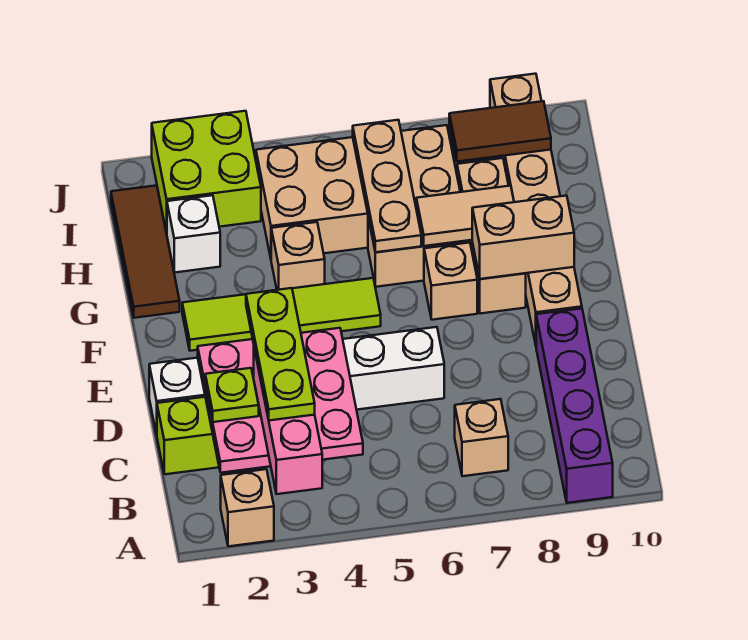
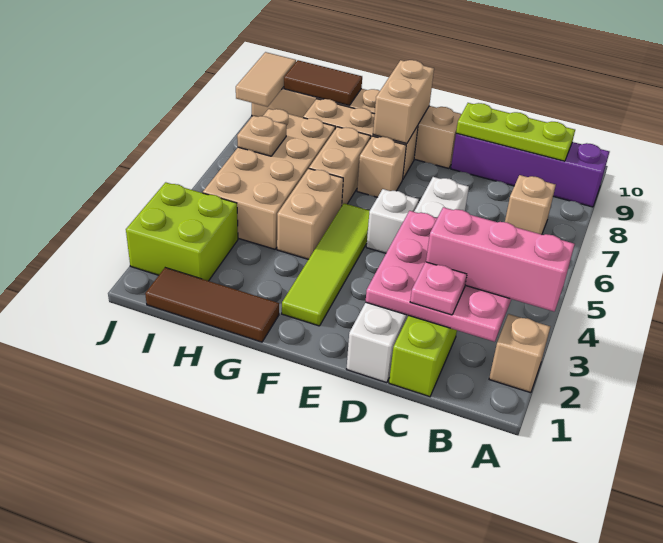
lime plate B3:D3 level 4 -> lime plate B9:D9 level 2
lime plate C2 level 3 -> pink plate C2 level 3
tan brick G4 level 1 -> tan brick G4:G5 level 1
tan plate G6:I6 level 2 -> tan plate I6 level 2
tan tile G7:G8 level 2 -> tan tile J8:J9 level 2
white brick H2 level 1 -> white brick E5 level 1
brown tile I8:I9 level 2 -> brown tile H9:I9 level 2

